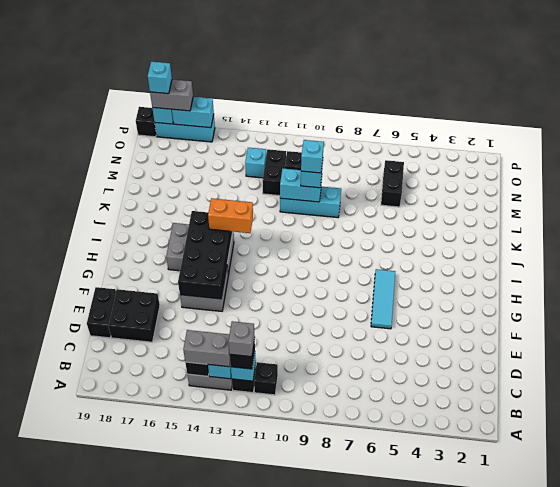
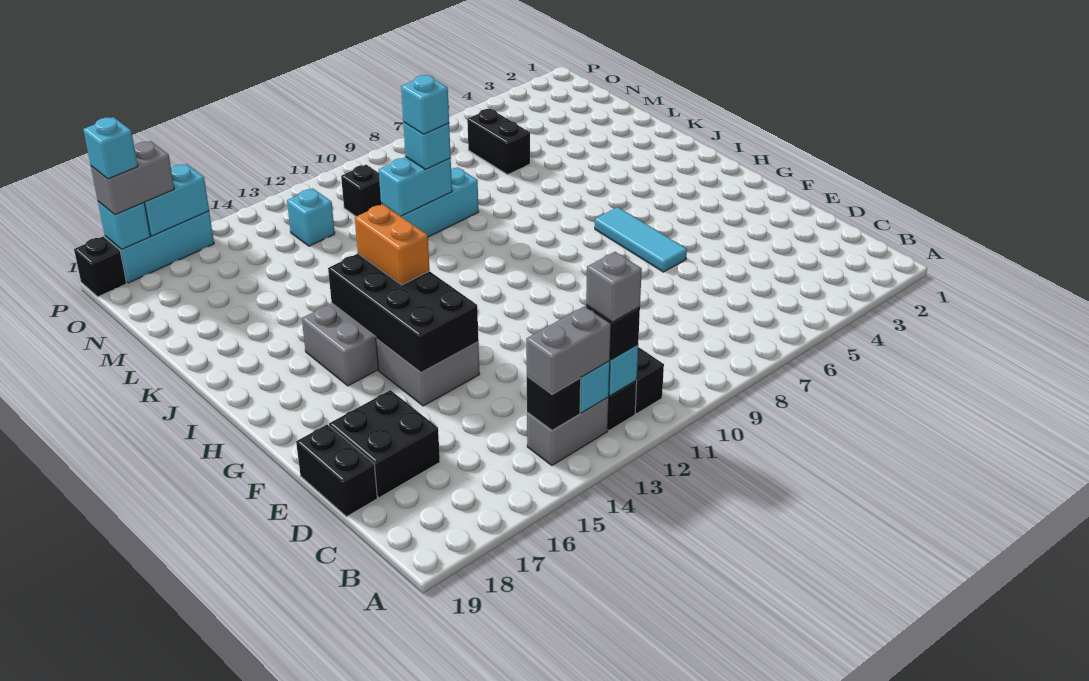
orange brick I13:I14 level 3 -> orange brick H14:I14 level 3
black brick M12:N12 level 1 -> none

